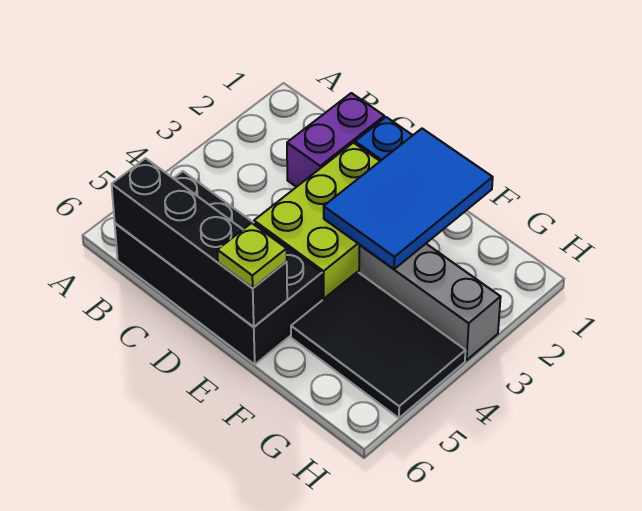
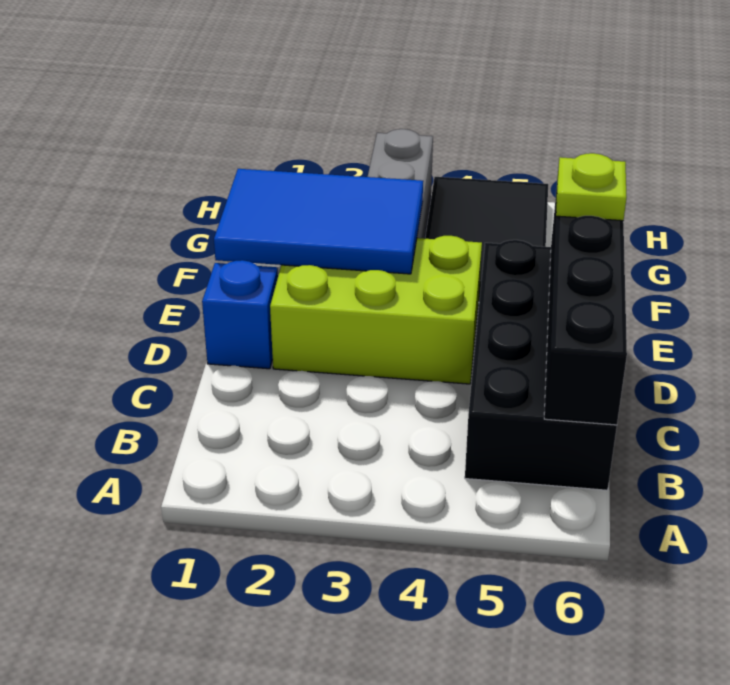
purple brick C1:C2 level 1 -> none

